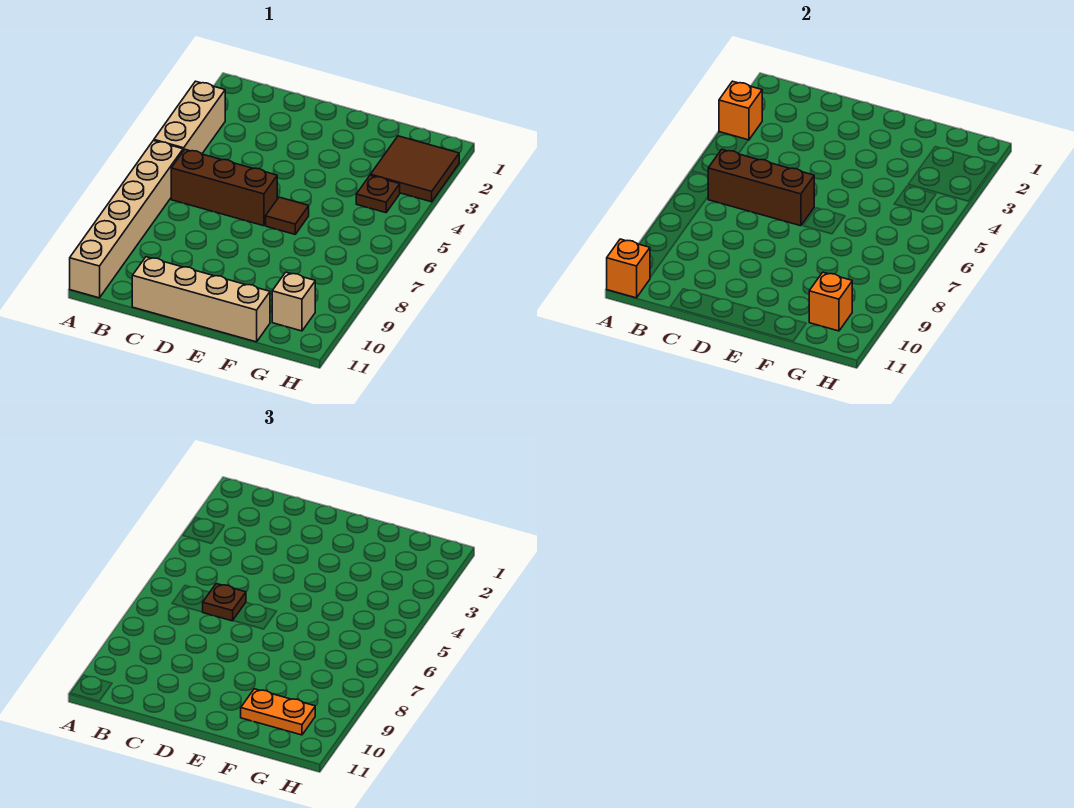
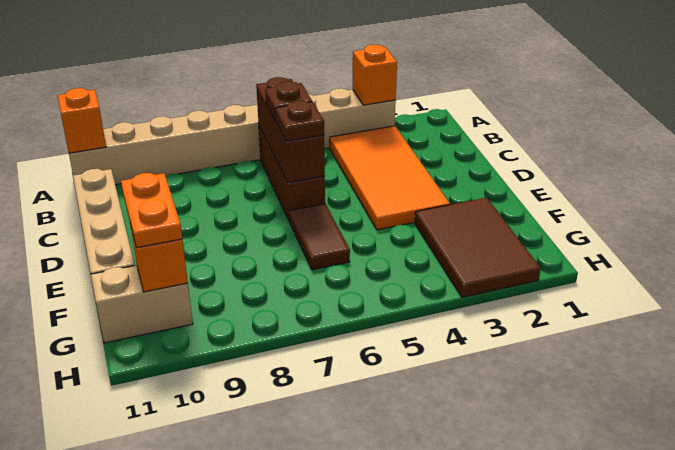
none -> orange tile B3:E4 level 1
brown tile E6 level 1 -> brown tile E6:F6 level 1
brown tile G2:H3 level 1 -> brown tile F2:H3 level 1
brown plate G4 level 1 -> brown plate D6 level 3
tan brick G10 level 1 -> tan brick G10:G11 level 1

